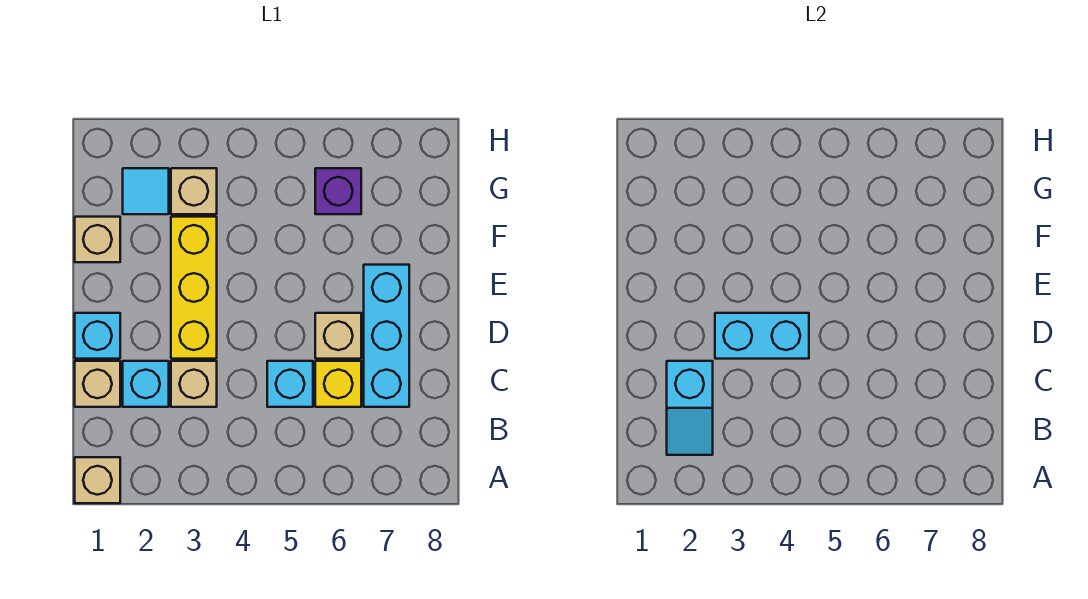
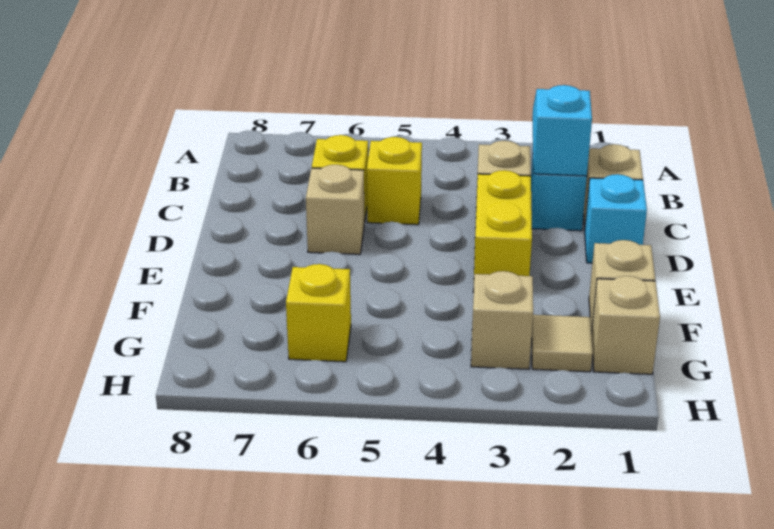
tan brick A1 level 1 -> tan brick G1 level 1
cyan brick C5 level 1 -> yellow brick C5 level 1
cyan brick C7:E7 level 1 -> none
yellow brick D3:F3 level 1 -> yellow brick D3:E3 level 1
cyan brick D3:D4 level 2 -> none
cyan tile G2 level 1 -> tan tile G2 level 1
purple brick G6 level 1 -> yellow brick G6 level 1

